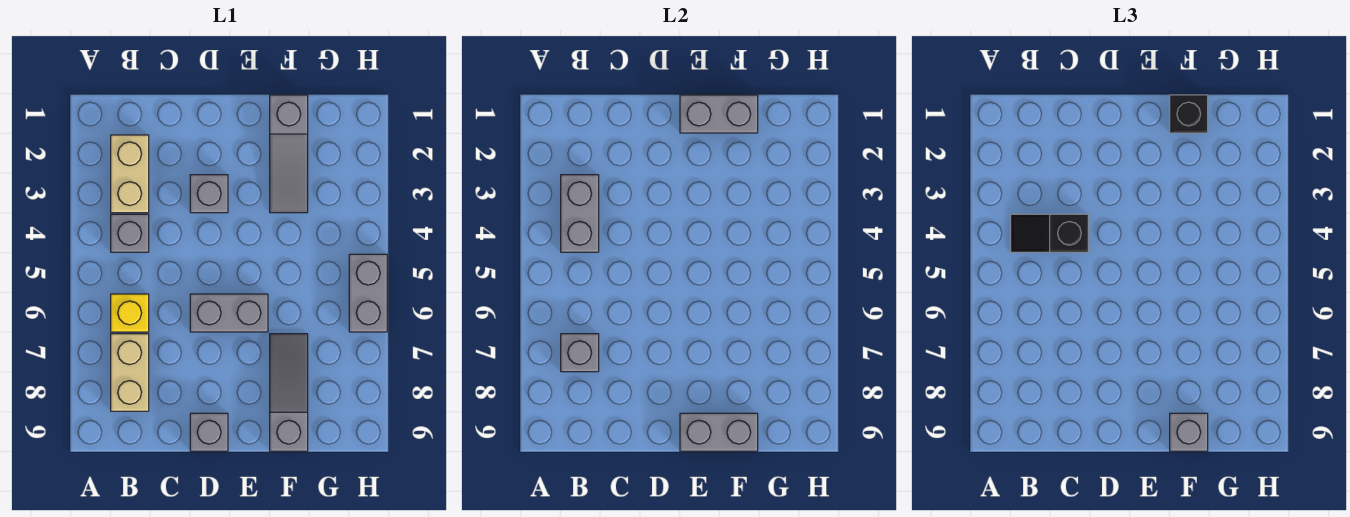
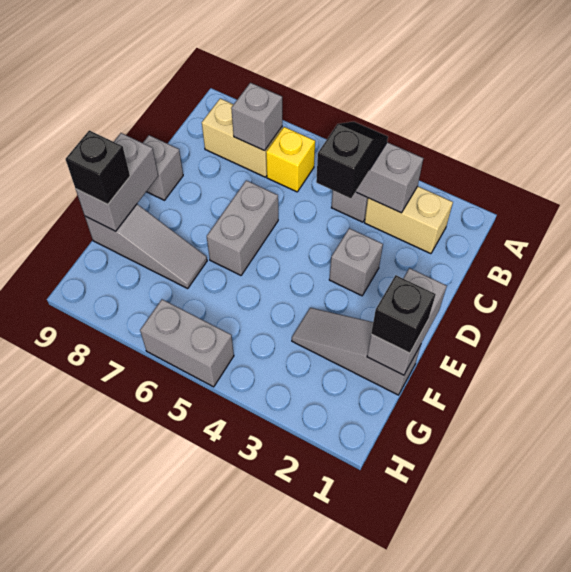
grey brick F9 level 3 -> black brick F9 level 3

